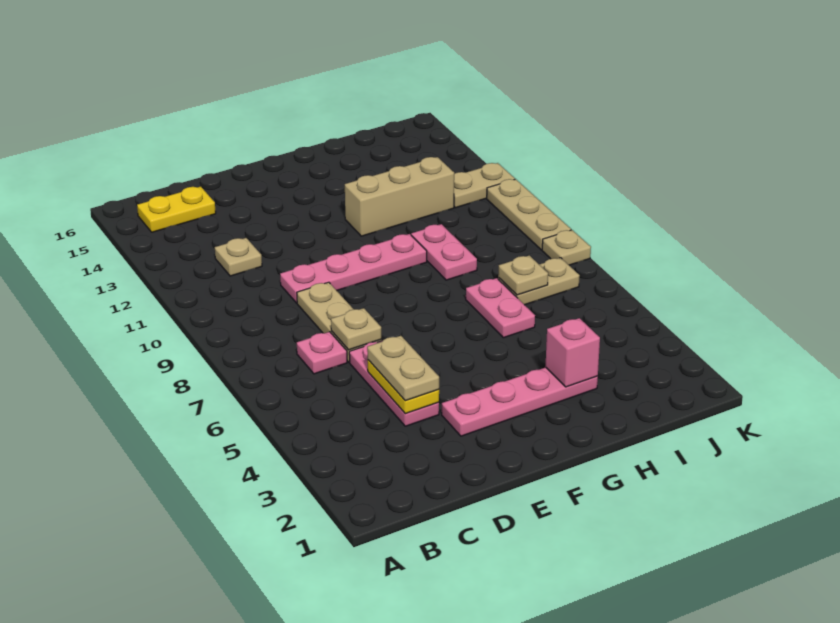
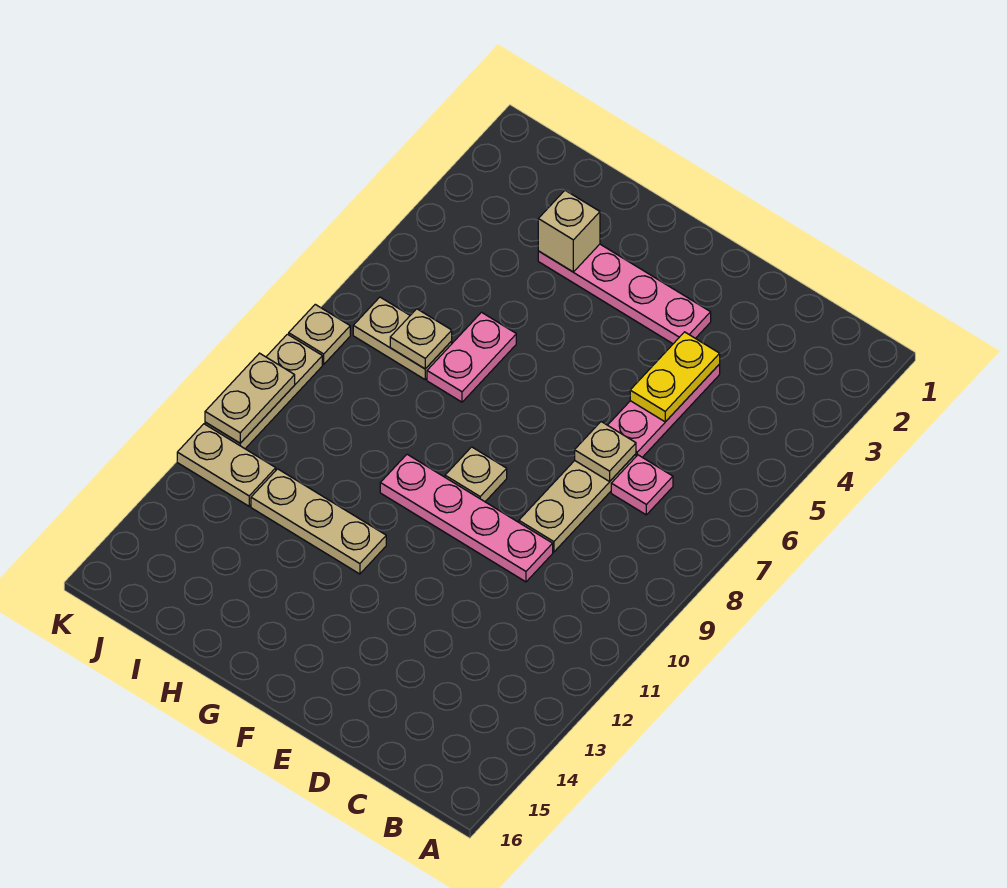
yellow plate B15:C15 level 1 -> none
tan plate C12 level 1 -> tan plate F9 level 1
tan plate D4:D5 level 3 -> tan plate K10:K11 level 2
tan brick G12:I12 level 1 -> tan plate G12:I12 level 1
pink brick H3 level 2 -> tan brick H3 level 2
pink plate H9:H10 level 1 -> none

